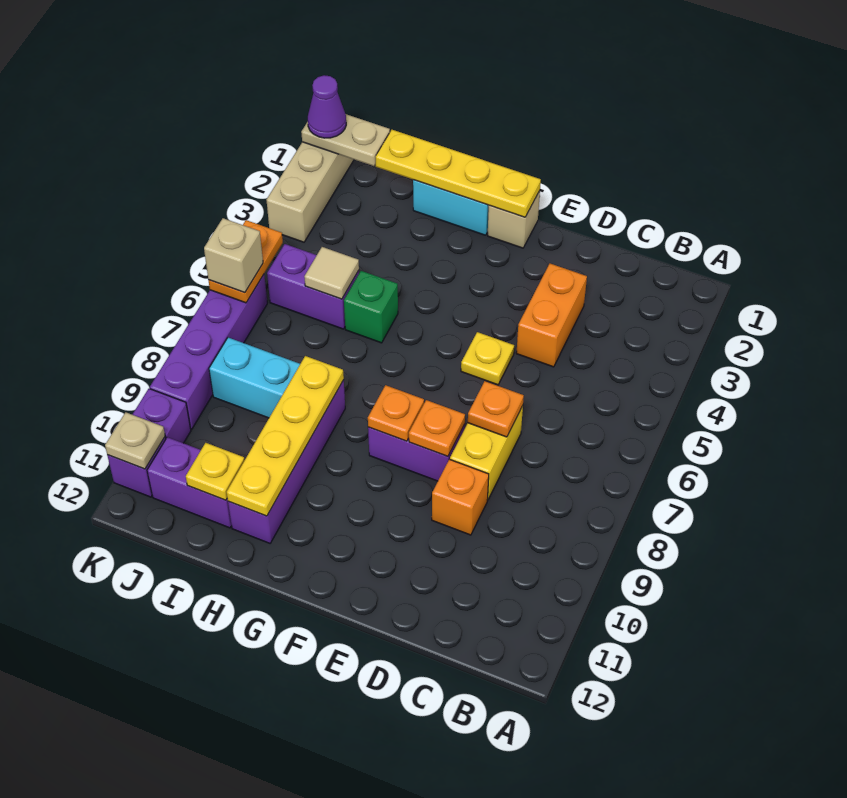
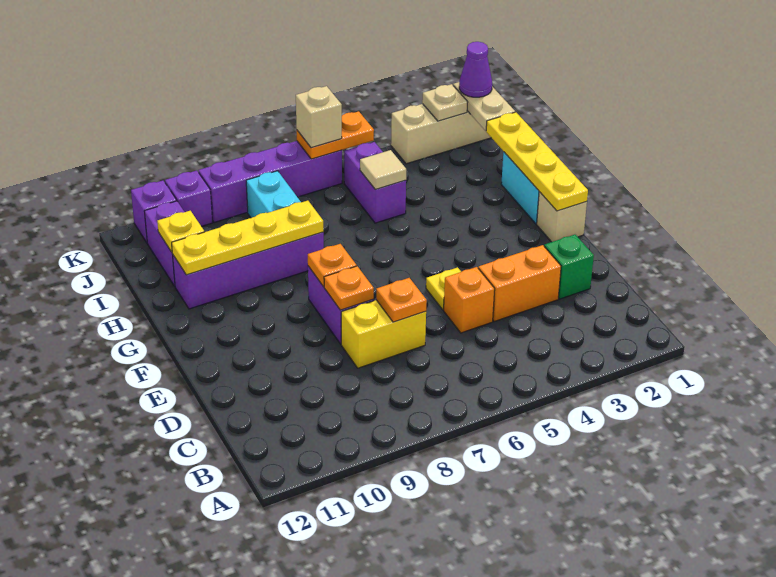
orange brick D9 level 1 -> orange brick D5 level 1
green brick H5 level 1 -> green brick D2 level 1
tan plate K11 level 2 -> tan plate K2 level 2

